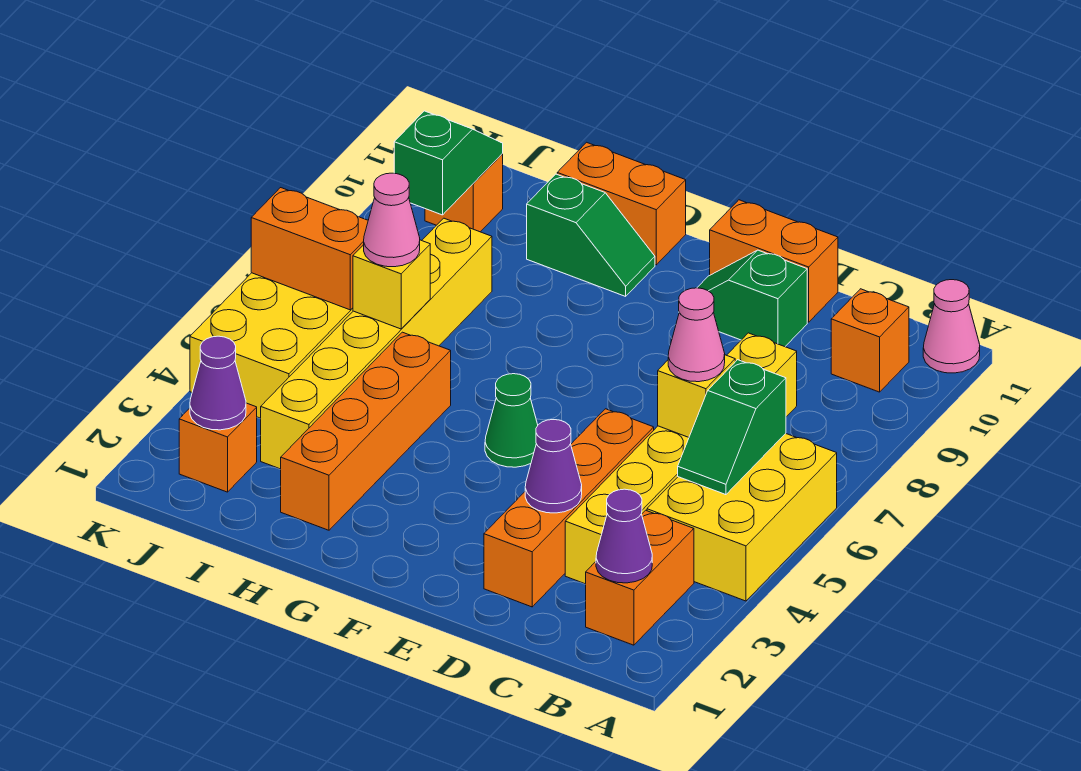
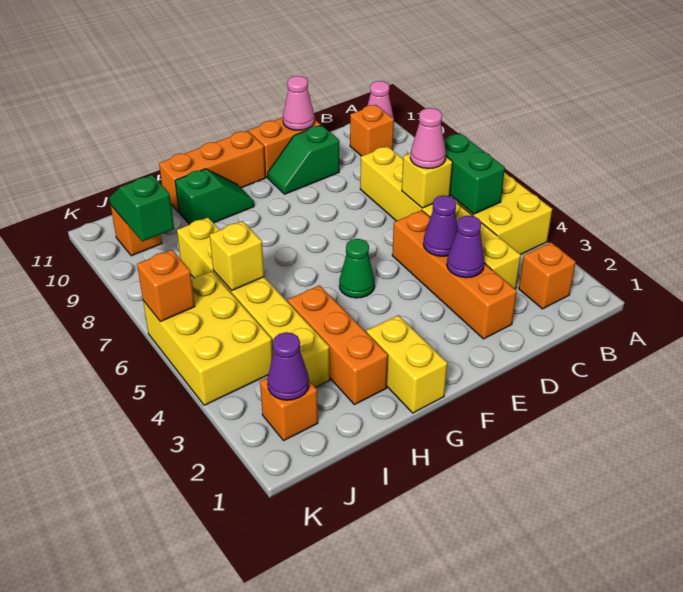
orange brick B2:B3 level 1 -> orange brick B2 level 1
purple cone B2 level 2 -> purple cone D4 level 2
green slope B5:B6 level 2 top 6 -> green brick B5:B6 level 2
none -> yellow brick G1:G2 level 1
orange brick G11:H11 level 1 -> orange brick F11:H11 level 1
orange brick H2:H5 level 1 -> orange brick H2:H4 level 1
pink cone I6 level 3 -> pink cone D11 level 2
orange brick J6:K6 level 2 -> orange brick K6 level 2

